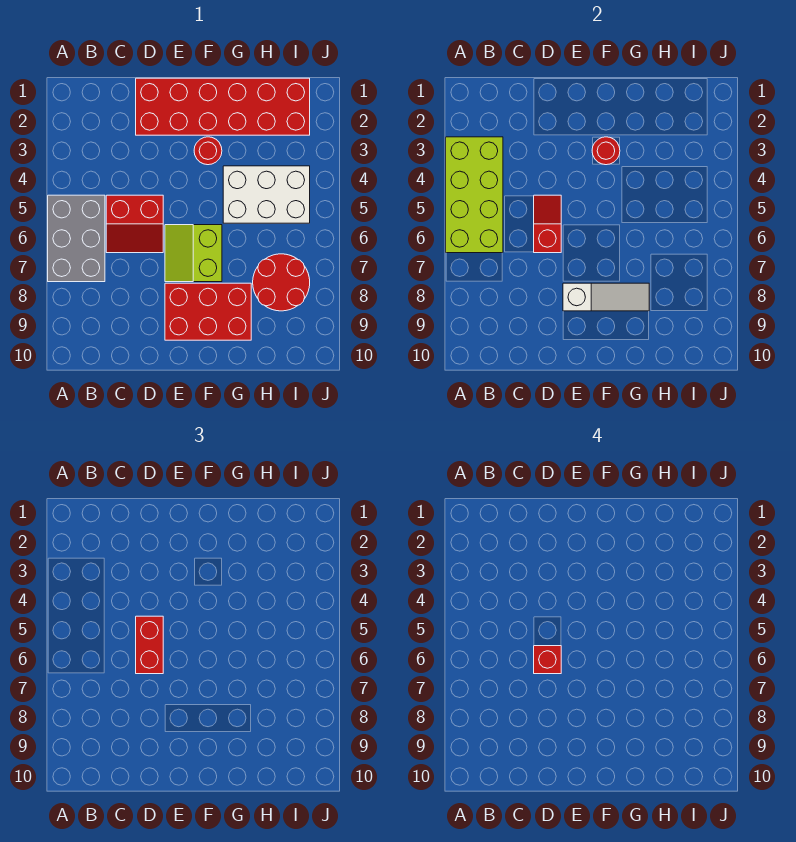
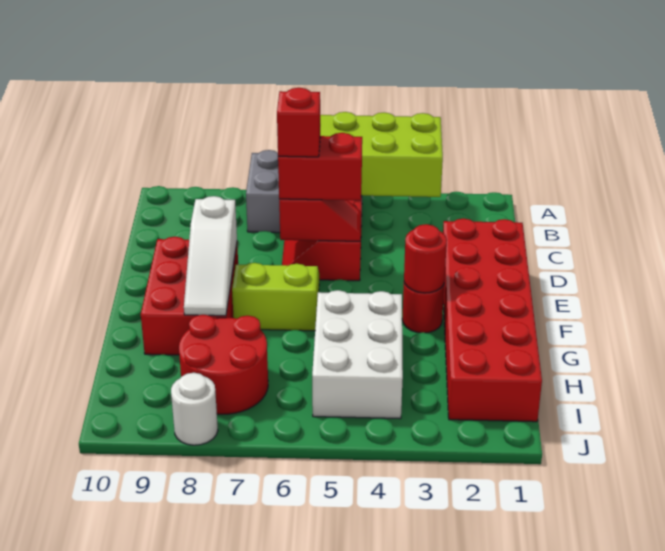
none -> white round brick J8 level 1

